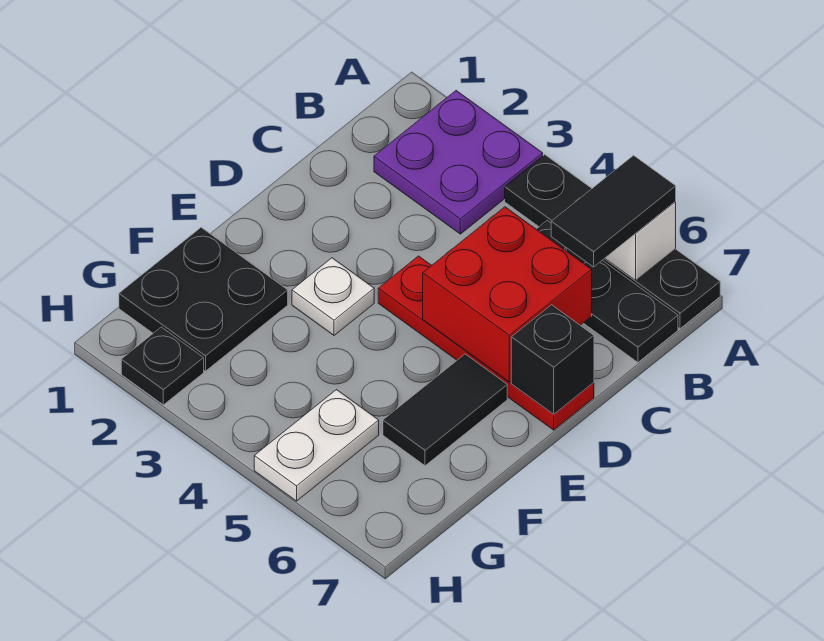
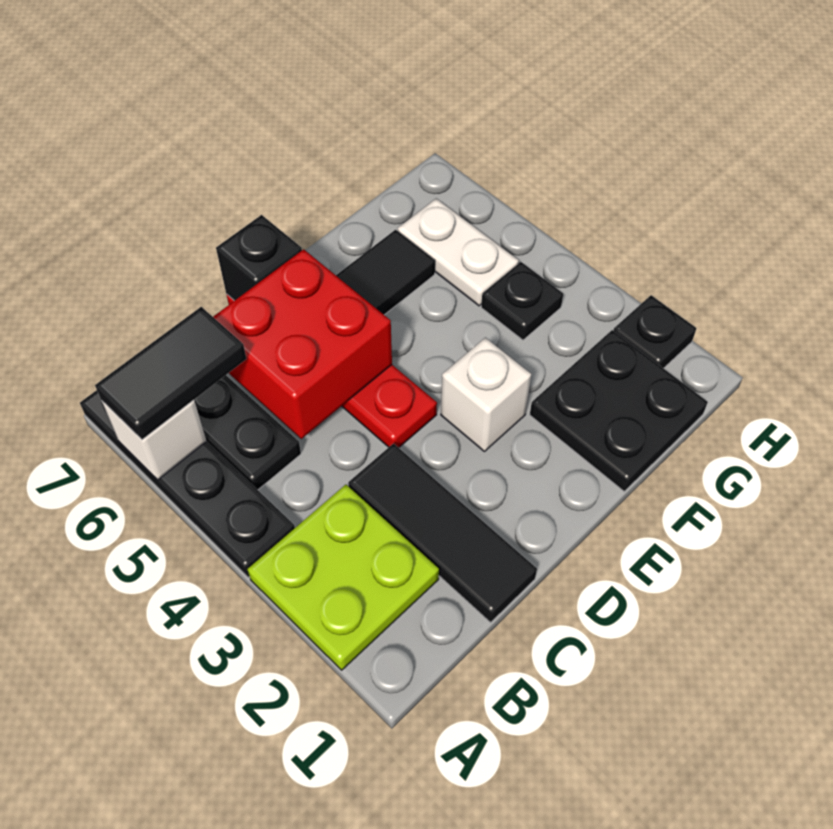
purple plate A2:B3 level 1 -> lime plate A2:B3 level 1
none -> black tile C1:C3 level 1
white plate E3 level 1 -> white brick E3 level 1
none -> black plate G4 level 1
white plate G5:H5 level 1 -> white plate G5:G6 level 1

